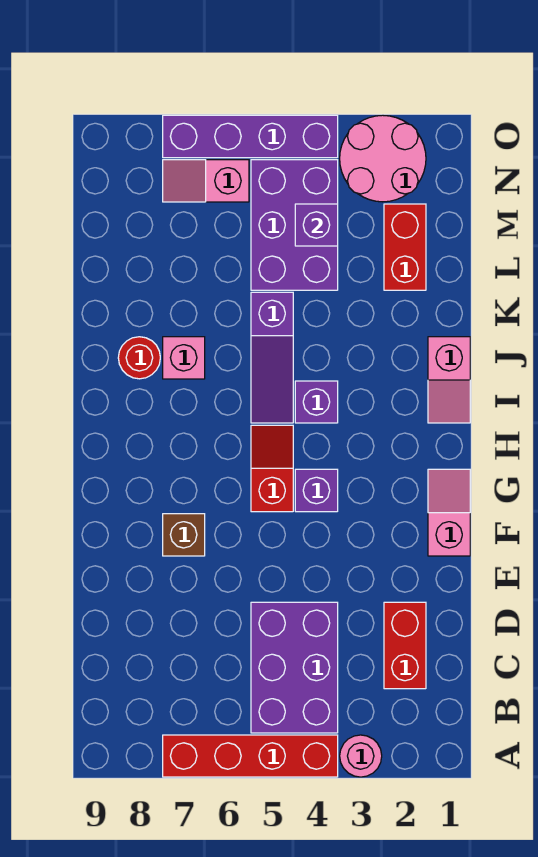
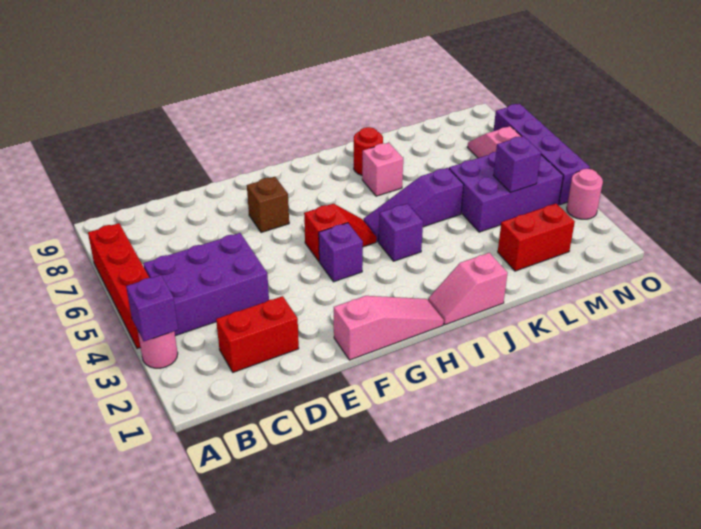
none -> purple brick A3 level 2
pink slope F1:G1 level 1 top F -> pink slope F1:H1 level 1 top F
pink round brick N2:O3 level 1 -> pink round brick O3 level 1

